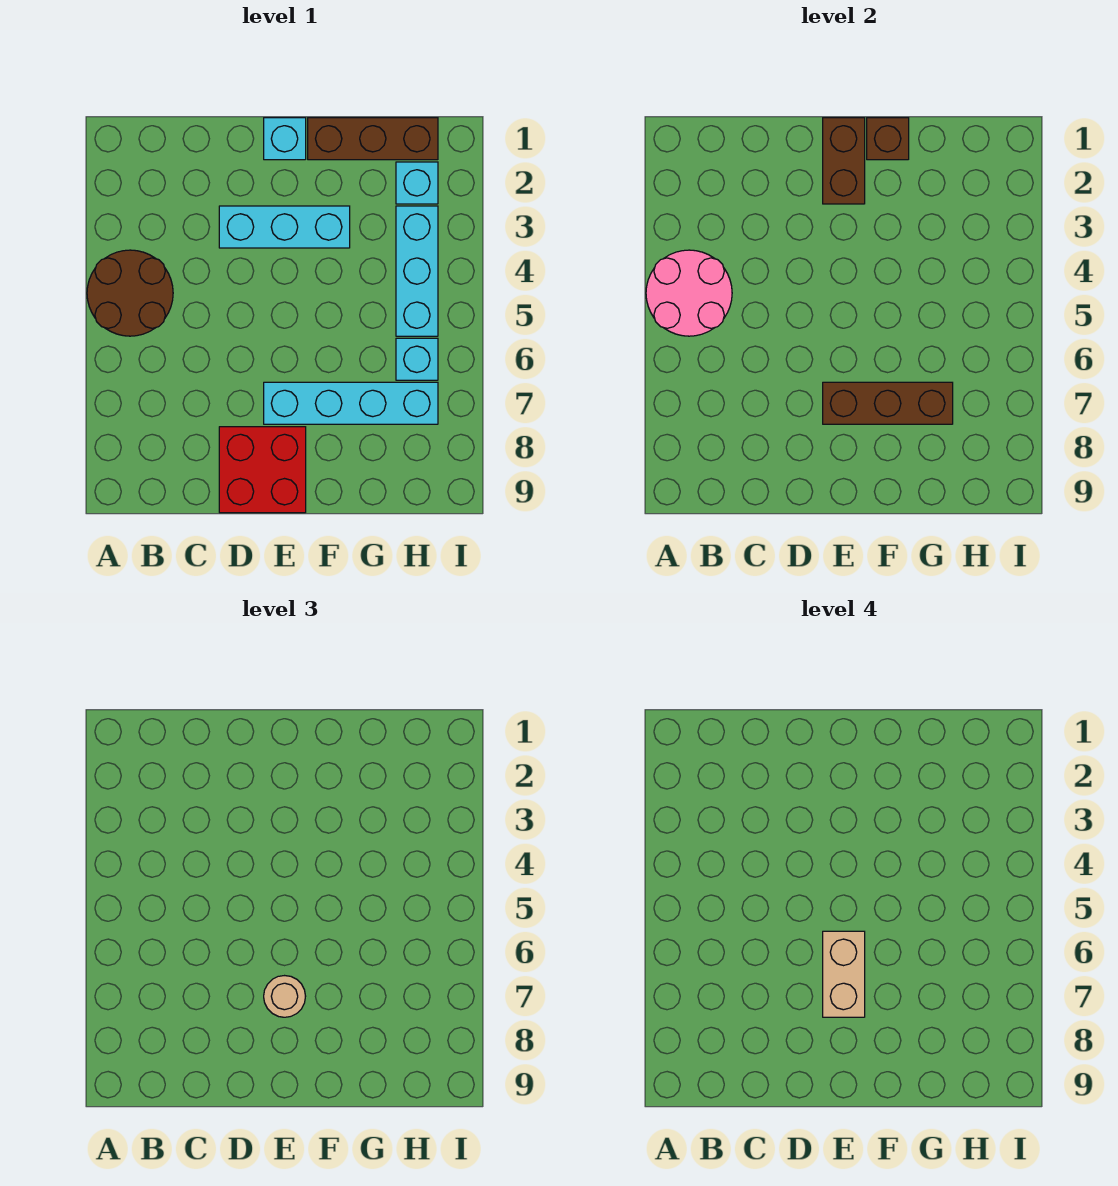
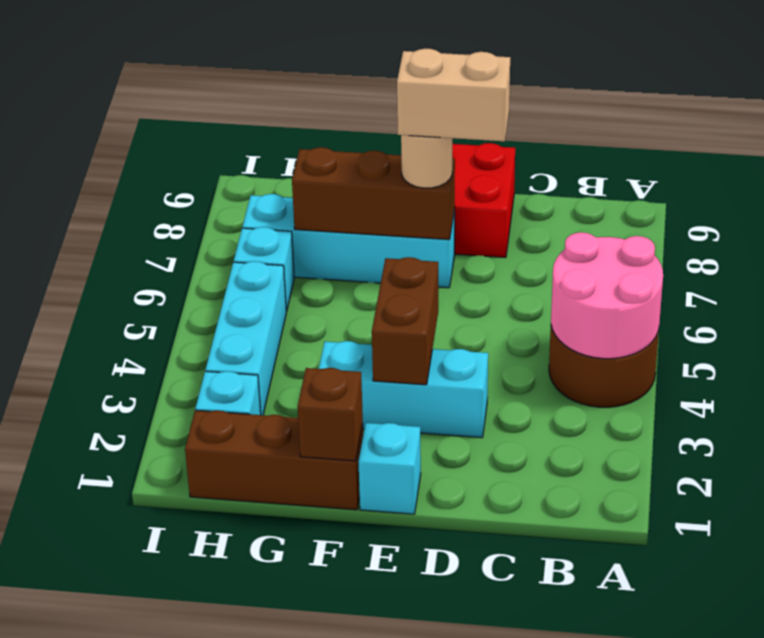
brown brick E1:E2 level 2 -> brown brick E3:E4 level 2
tan brick E6:E7 level 4 -> tan brick D7:E7 level 4

